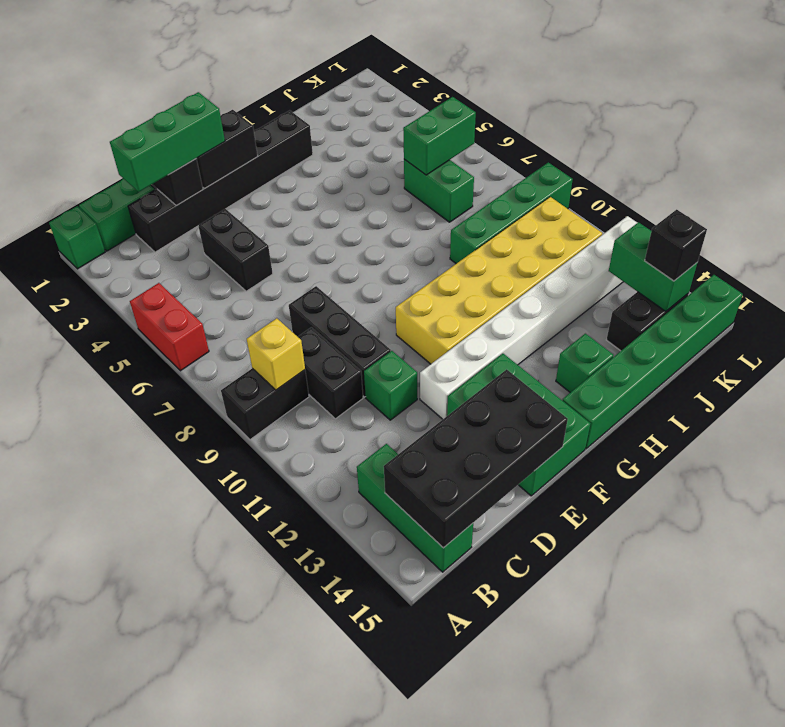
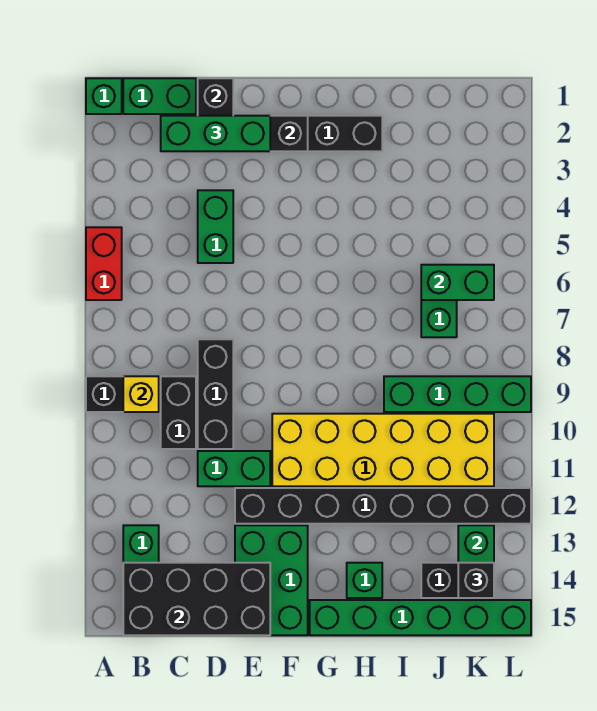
black brick D4:D5 level 1 -> green brick D4:D5 level 1
green brick D11 level 1 -> green brick D11:E11 level 1
white brick E12:L12 level 1 -> black brick E12:L12 level 1

